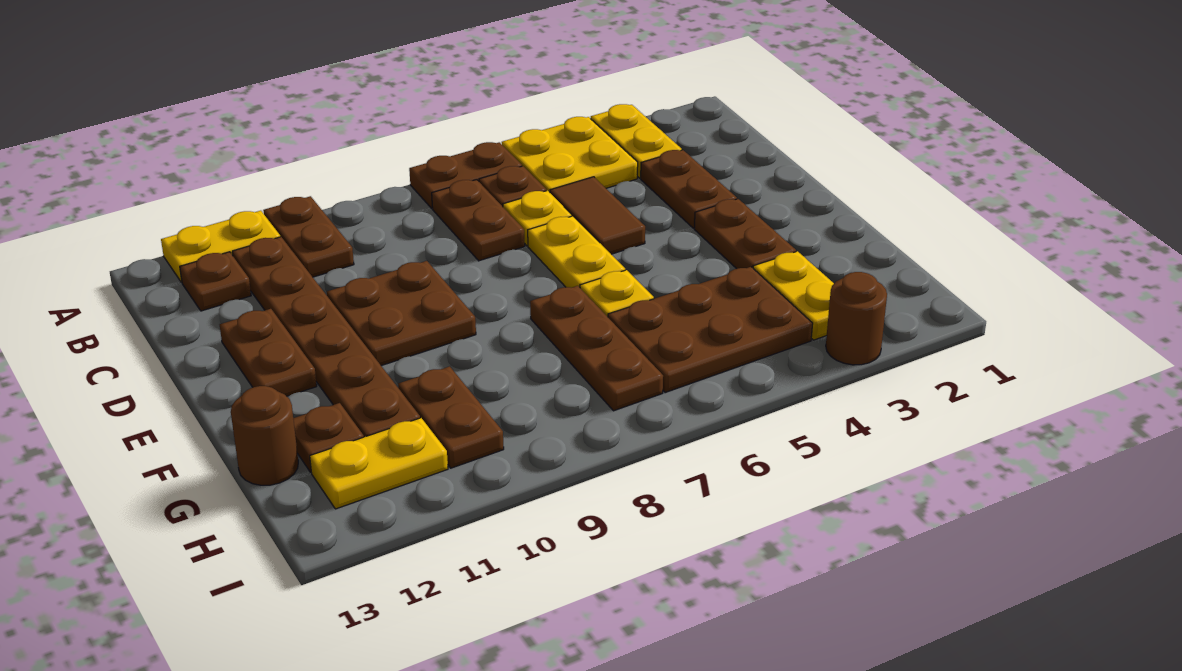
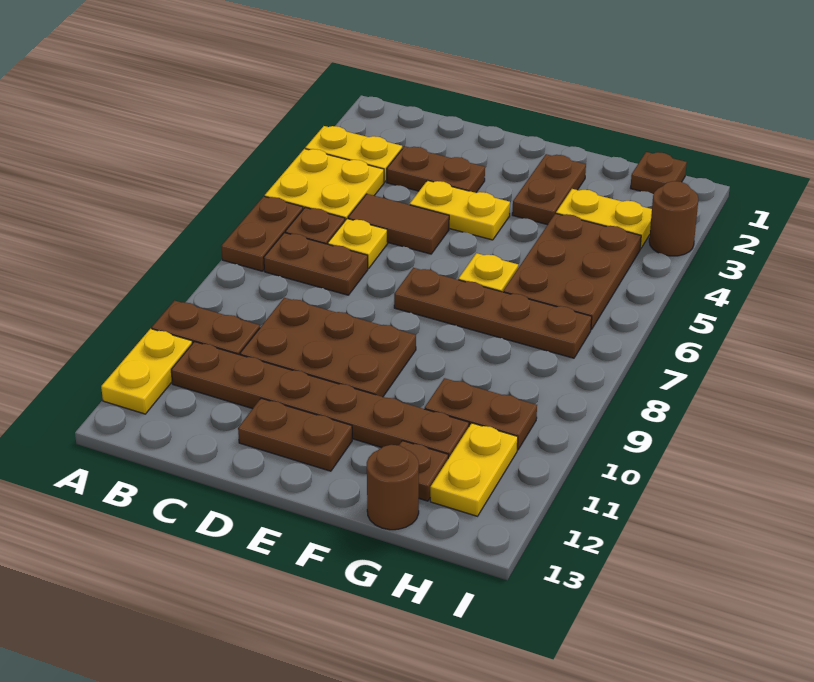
brown plate B12 level 1 -> brown plate H1 level 1
yellow plate D6:E6 level 1 -> yellow plate D4:E4 level 1
brown plate D9:E10 level 1 -> brown plate C9:E10 level 1
brown plate E3:F3 level 1 -> brown plate F2:F3 level 1
brown plate F7:H7 level 1 -> brown plate E7:H7 level 1

